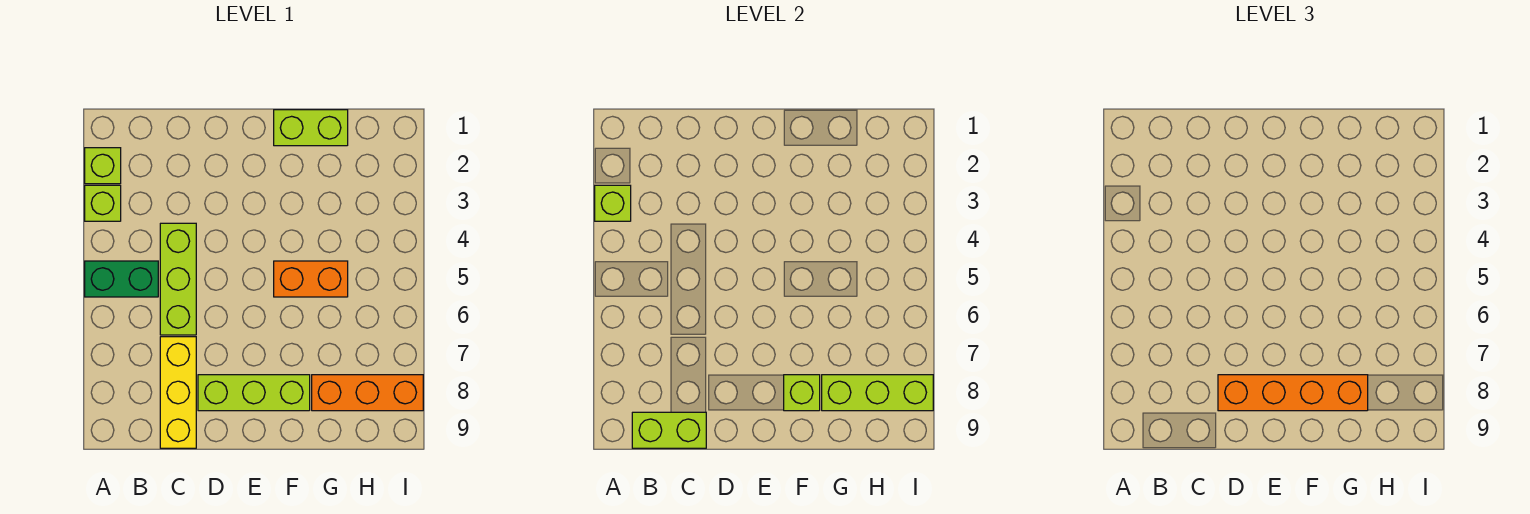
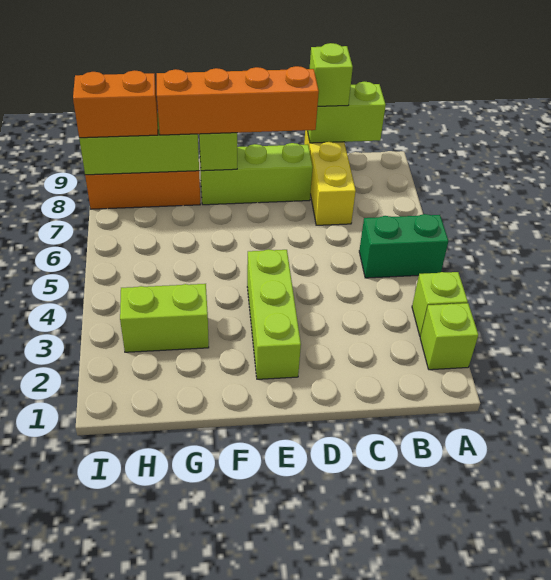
lime brick A3 level 2 -> lime brick C9 level 3
lime brick C4:C6 level 1 -> lime brick E2:E4 level 1
lime brick F1:G1 level 1 -> lime brick G3:H3 level 1
orange brick F5:G5 level 1 -> orange brick H8:I8 level 3

